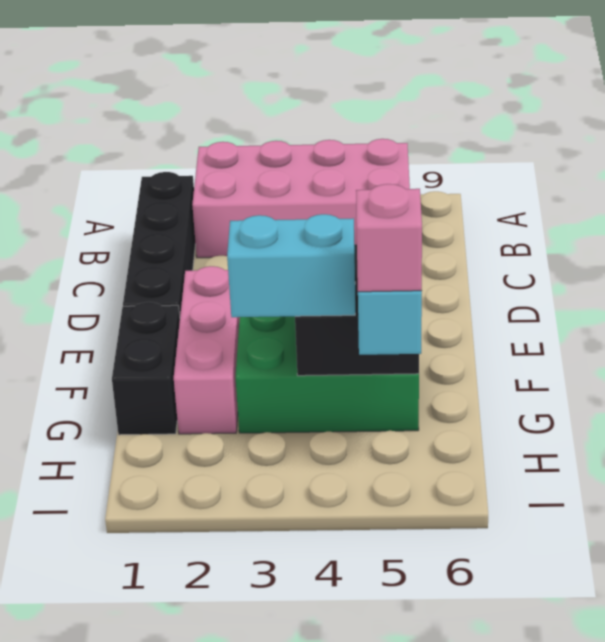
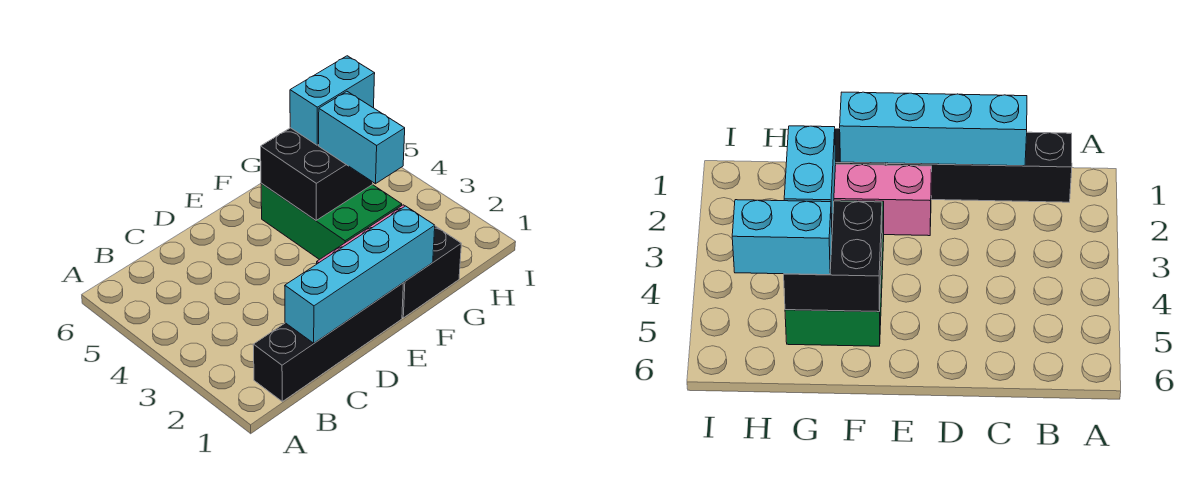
pink brick A2:B5 level 1 -> none
none -> cyan brick C1:F1 level 2
pink brick H5 level 4 -> none

